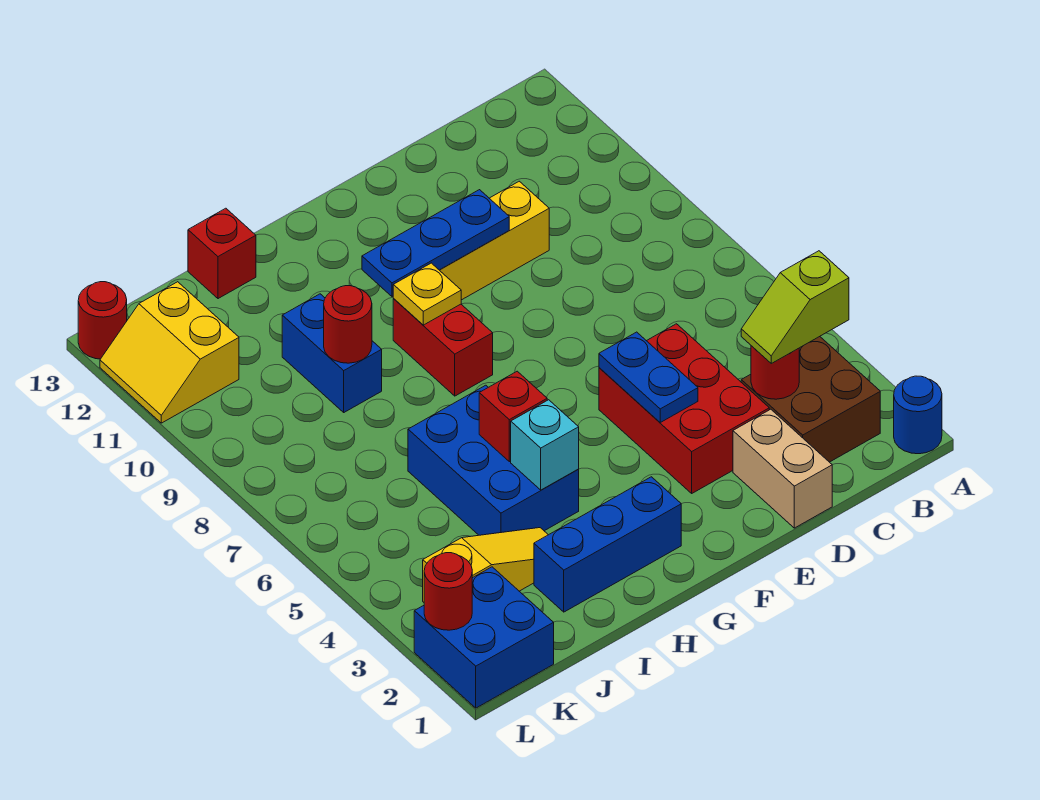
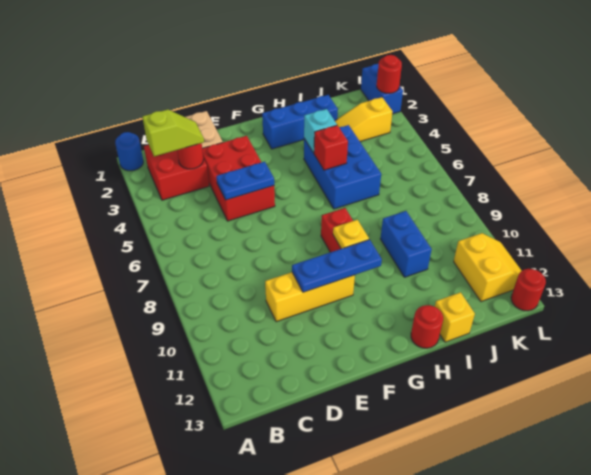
brown brick B2:C3 level 1 -> red brick B2:C3 level 1
blue plate E4:E5 level 2 -> blue plate D5:E5 level 2
red round brick I9 level 2 -> red round brick H13 level 1
red brick I13 level 1 -> yellow brick I13 level 1
blue brick K1:L2 level 1 -> blue brick L1:L2 level 1

